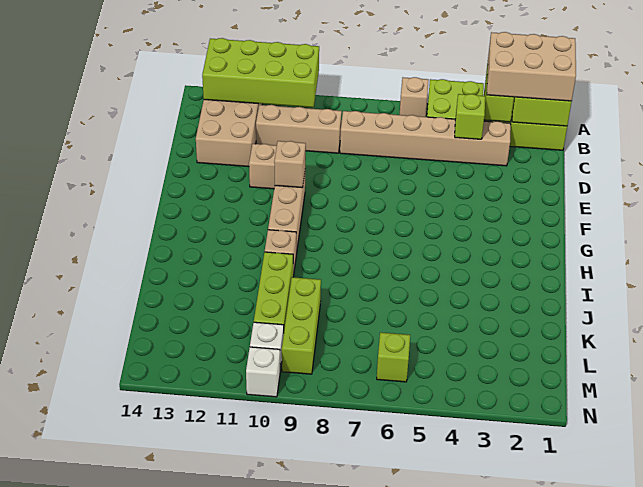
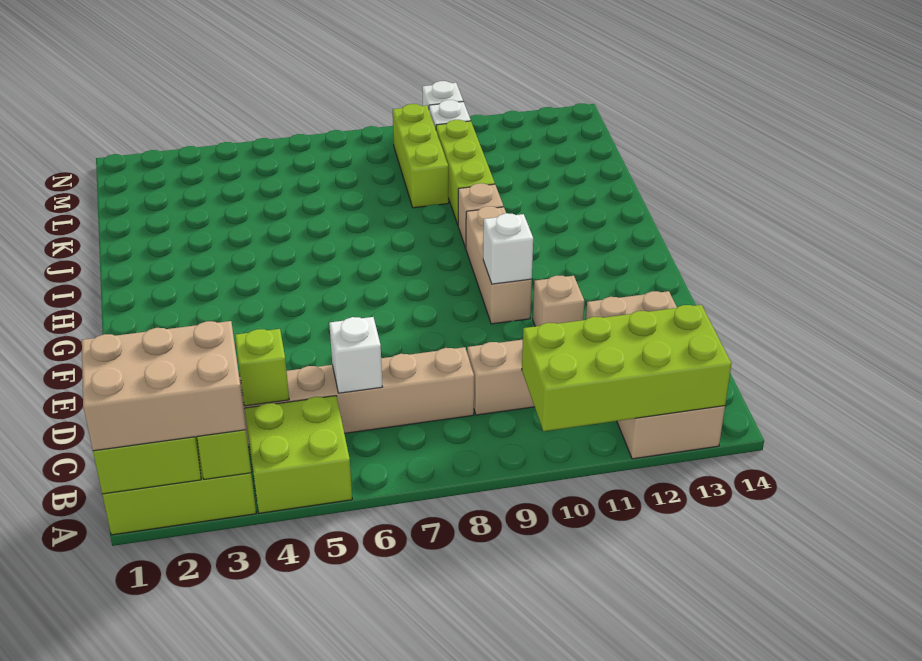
tan brick A6 level 1 -> none
none -> white brick C6 level 2
tan brick F10 level 2 -> white brick F10 level 2
lime brick M6 level 1 -> none

